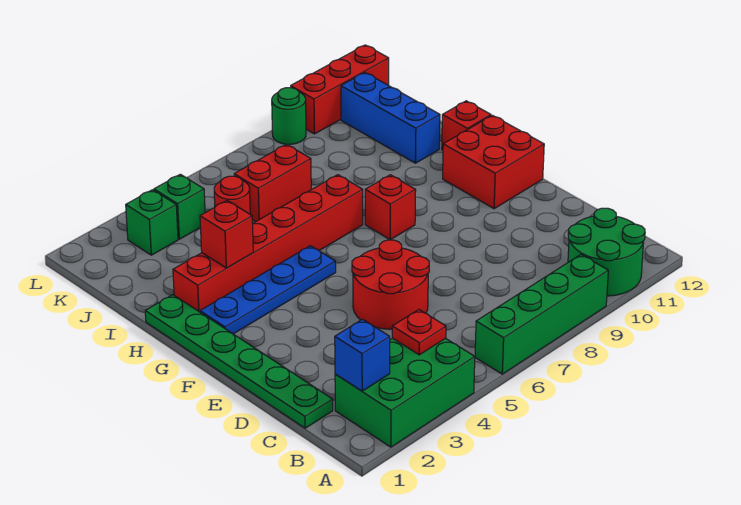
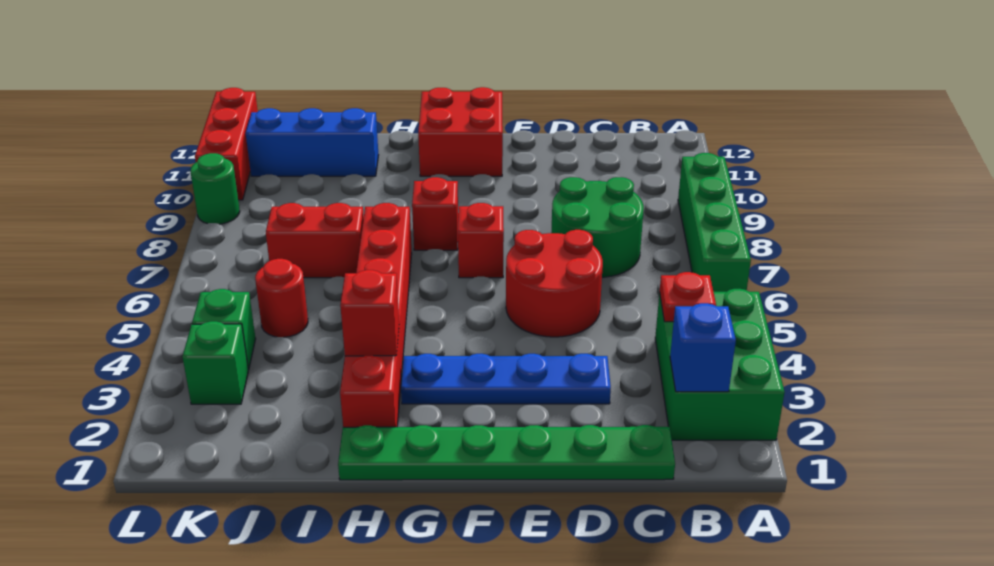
green round brick A10:B11 level 1 -> green round brick C7:D8 level 1
blue plate G2:G5 level 1 -> blue plate D3:G3 level 1
red brick H12 level 1 -> red brick F7 level 1
red brick J6:J7 level 1 -> red brick I7:J7 level 1

